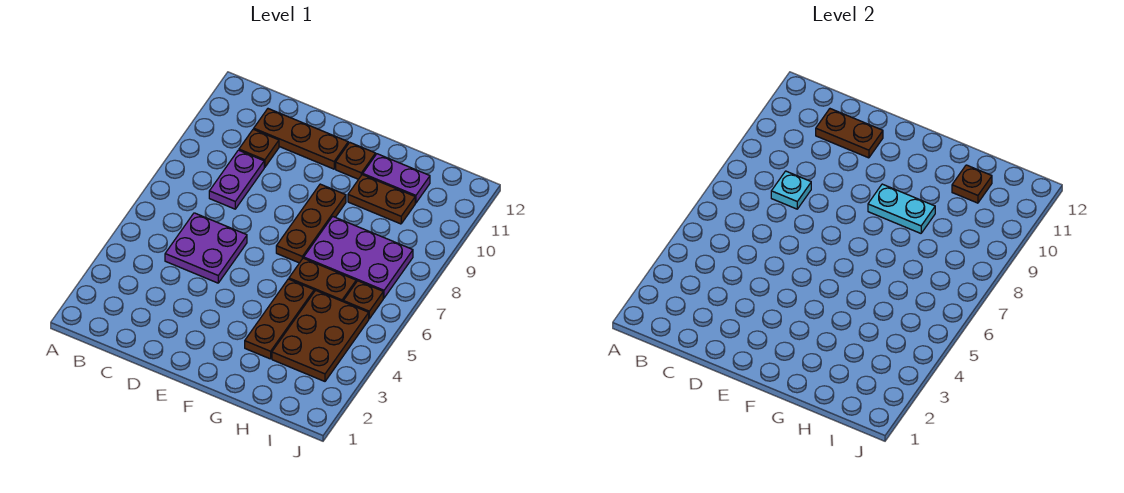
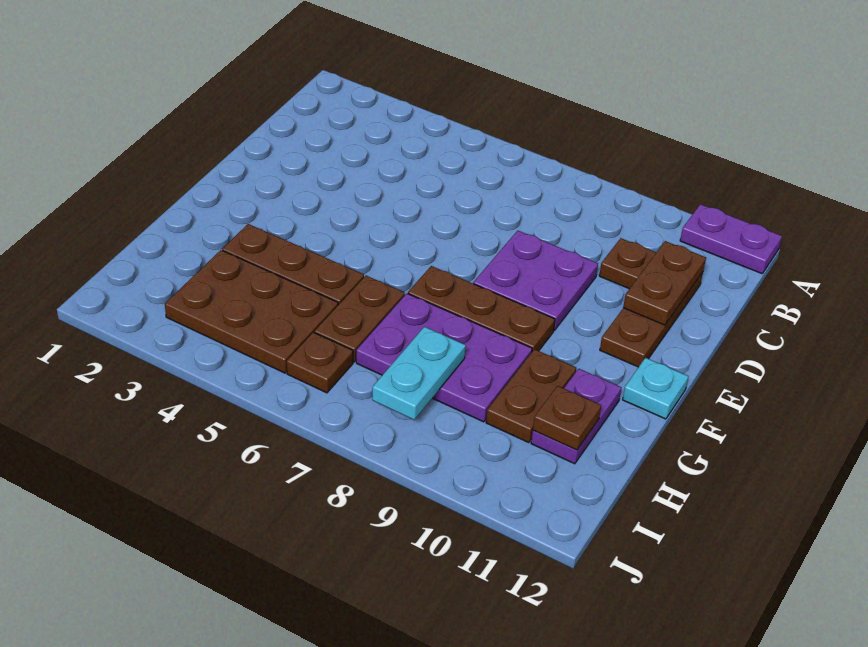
purple plate C5:D6 level 1 -> purple plate D8:E9 level 1
purple plate C8:C9 level 1 -> purple plate A11:A12 level 1
cyan plate C8 level 2 -> cyan plate F12 level 1
cyan plate F9:G9 level 2 -> cyan plate H8:I8 level 2
brown plate F11 level 1 -> none
purple plate G7:I8 level 1 -> purple plate G7:H9 level 1

